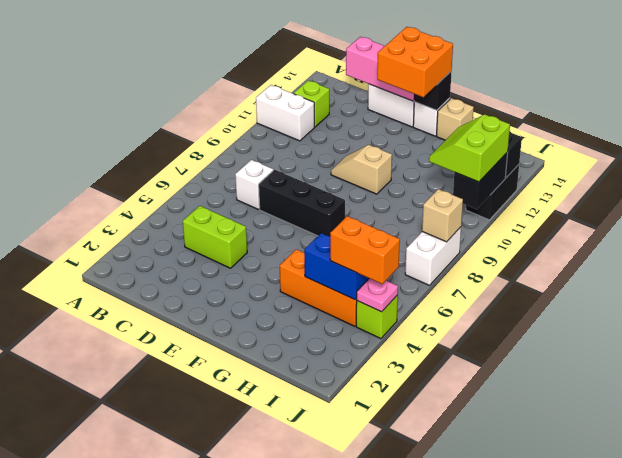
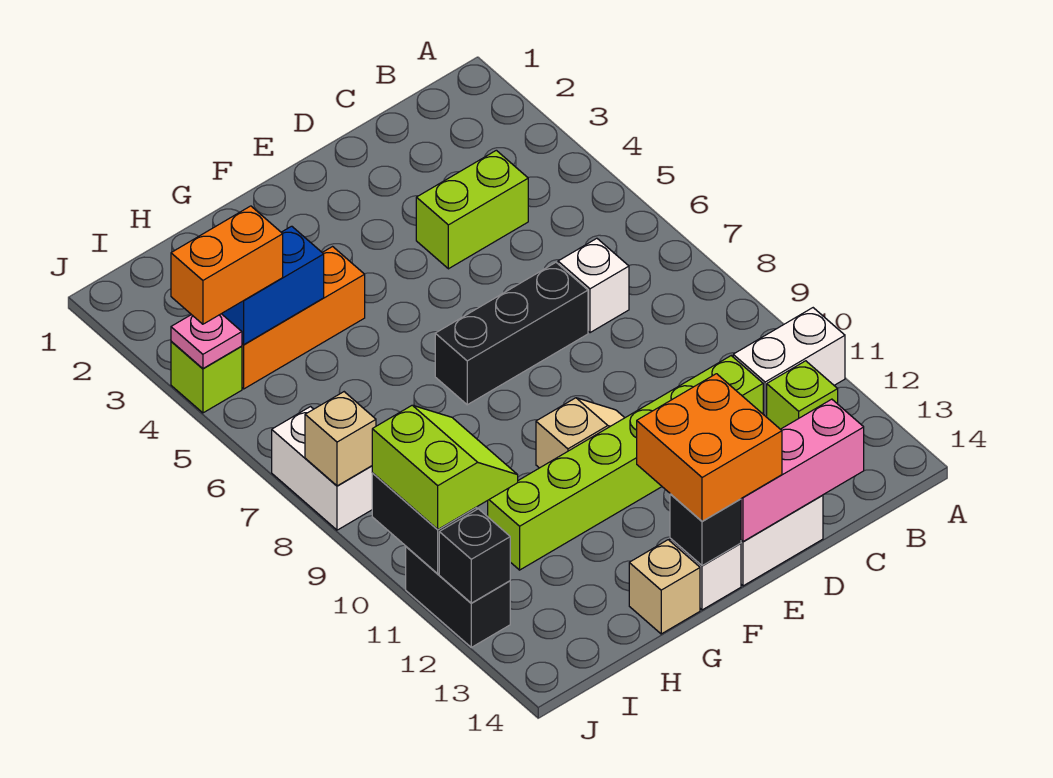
none -> lime brick C11:H11 level 1

